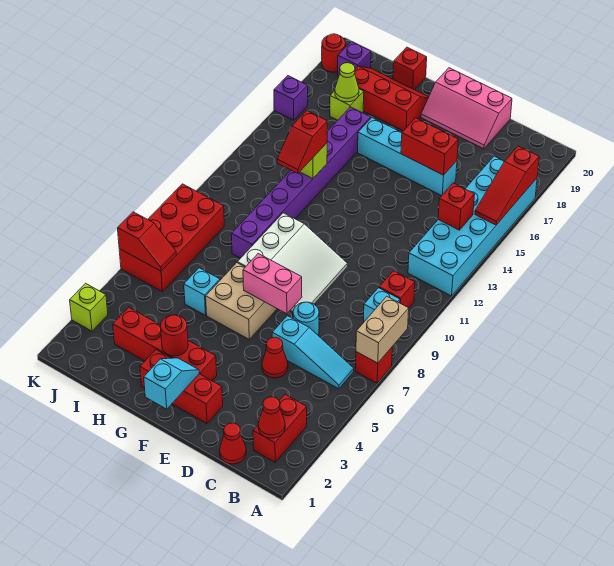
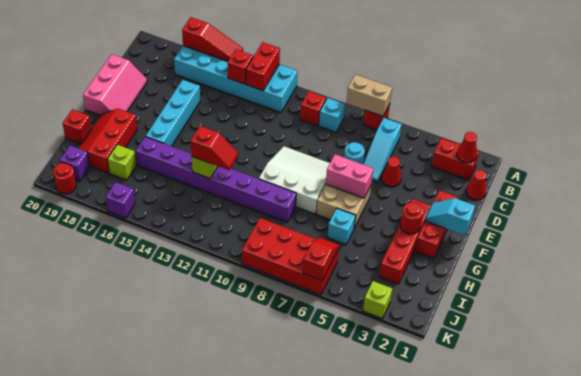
cyan slope B6:D6 level 1 top D -> cyan slope B6:D6 level 1 top B
red brick D16:E16 level 2 -> red brick A13:B13 level 2
pink brick E7:F7 level 2 -> pink brick F6:F7 level 2
lime cone I17 level 2 -> none

